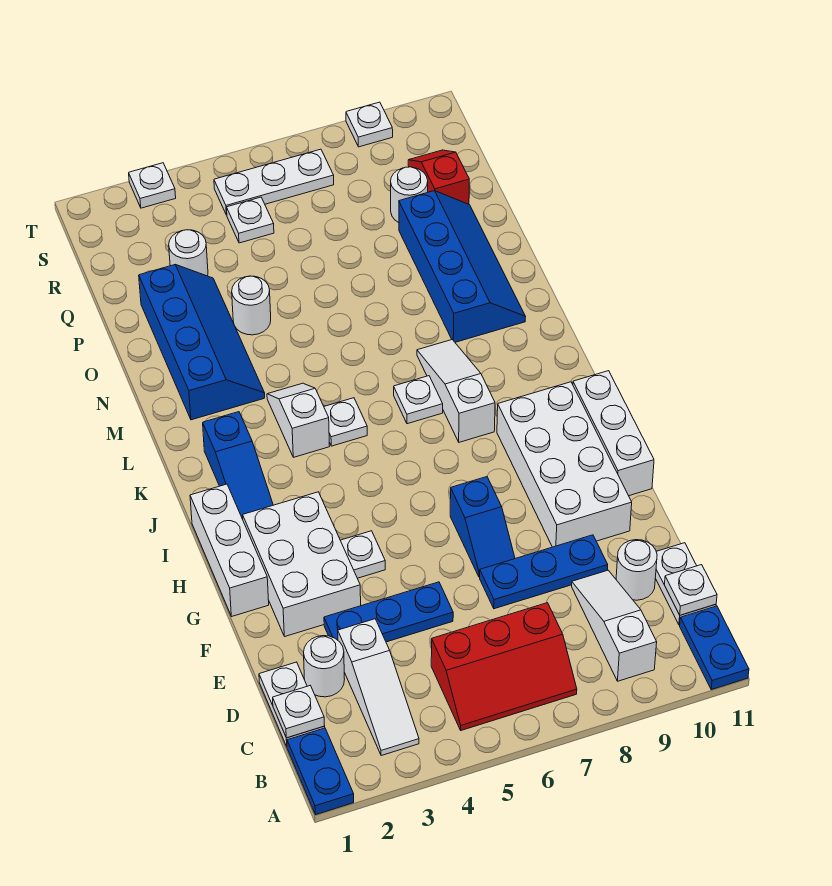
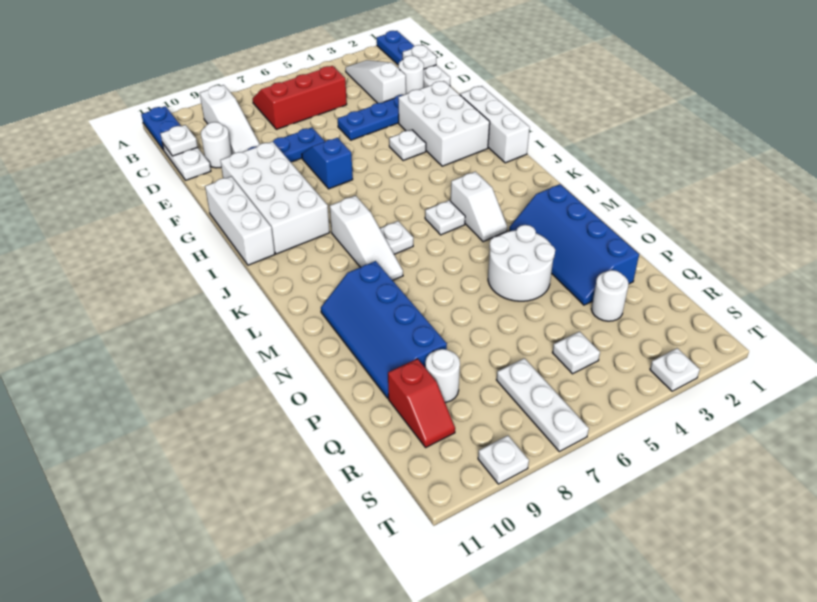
blue slope I2:K2 level 1 top K -> none
white round brick O4 level 1 -> white round brick N4:O5 level 1
white plate S5:S7 level 1 -> white plate R7:T7 level 1

